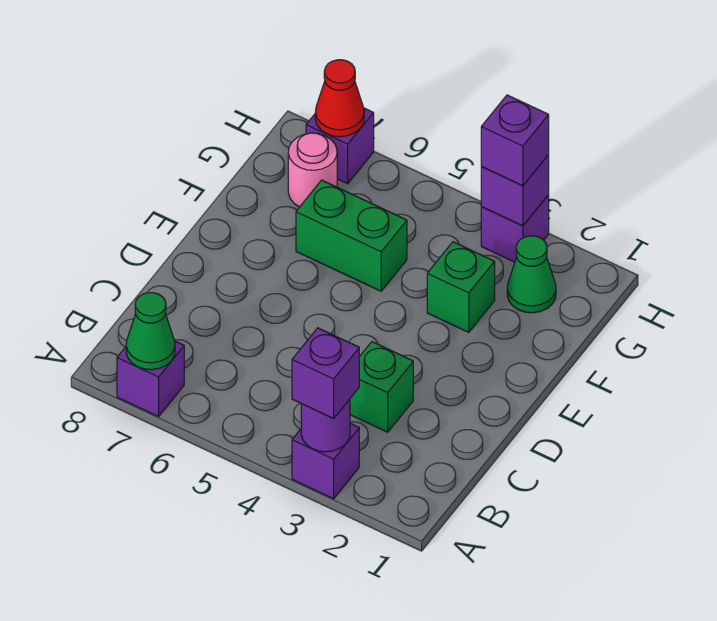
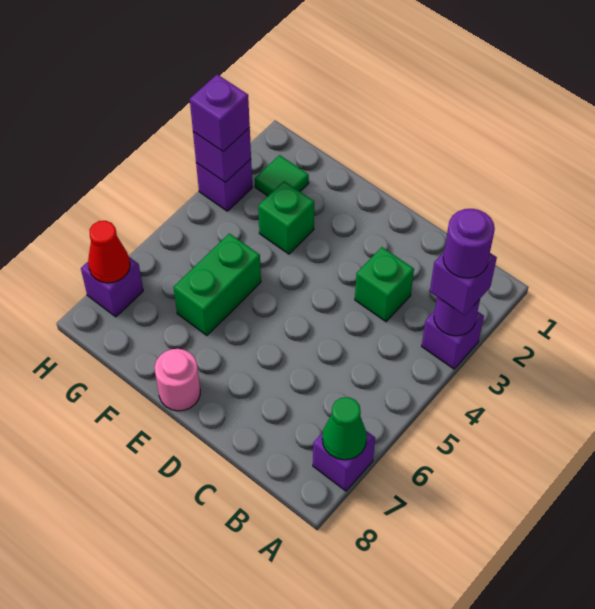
none -> purple round brick A3 level 4
green cone G2 level 1 -> green tile G2 level 1
pink round brick G7 level 1 -> pink round brick E8 level 1

